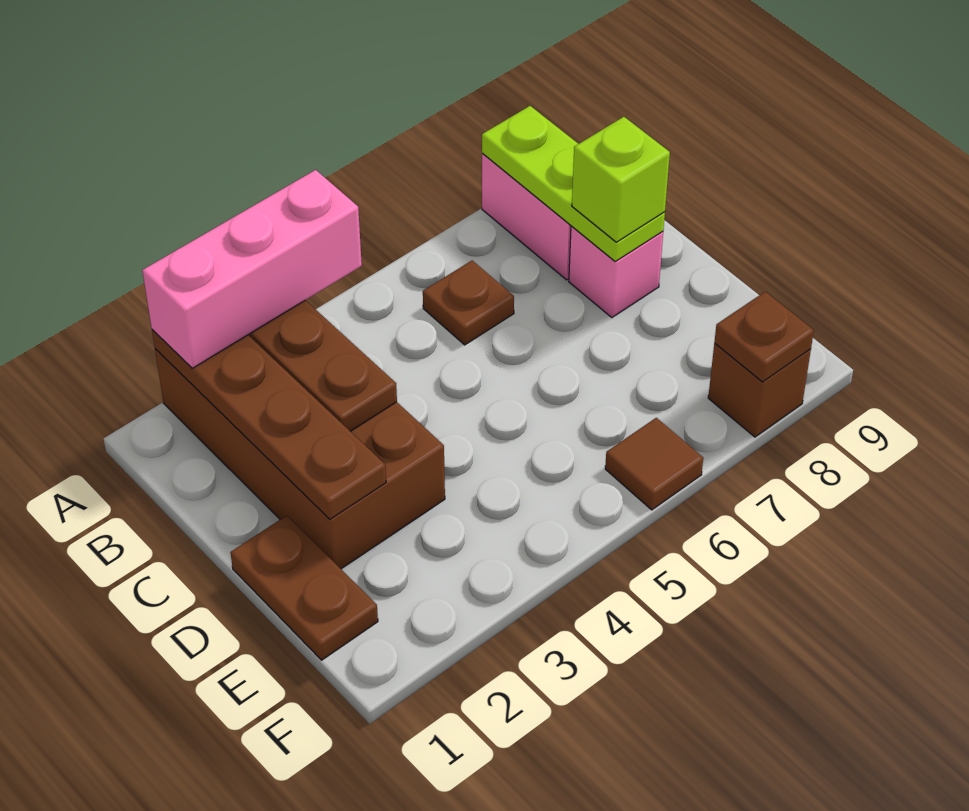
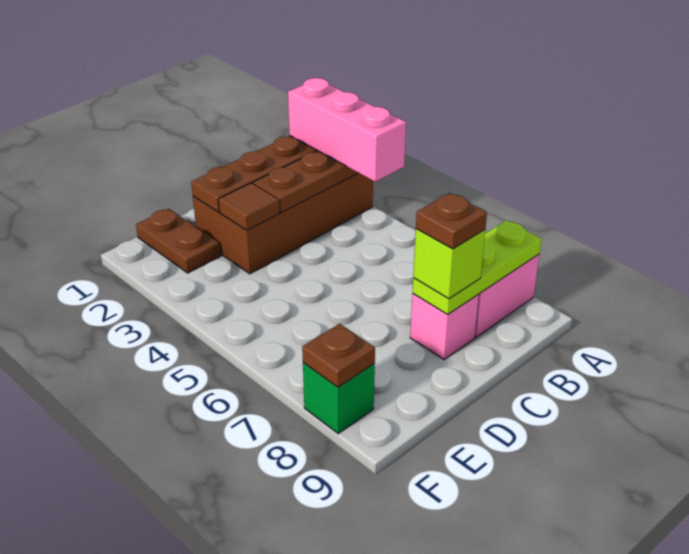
brown plate B6 level 1 -> brown plate C8 level 4
brown plate D1:E1 level 1 -> brown plate E1:E2 level 1
brown tile F6 level 1 -> brown tile D3 level 2
brown brick F8 level 1 -> green brick F8 level 1

